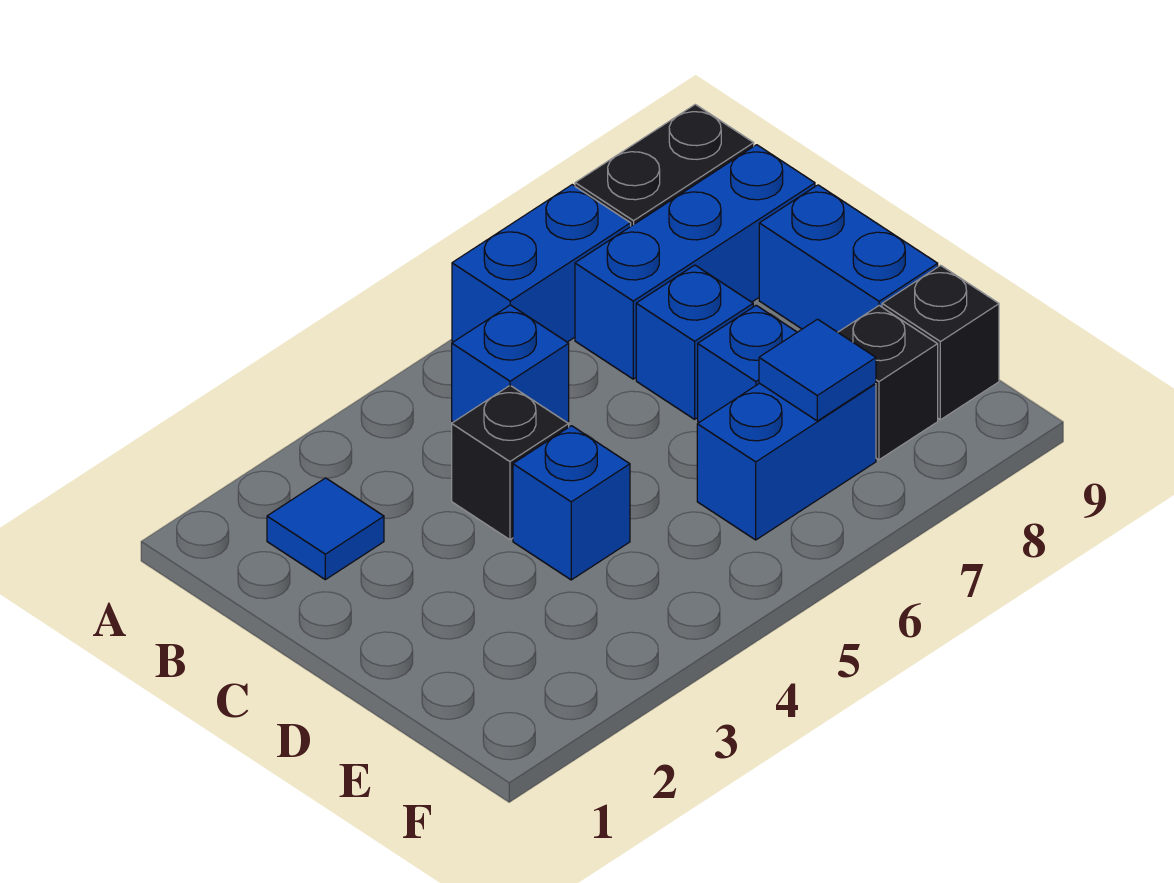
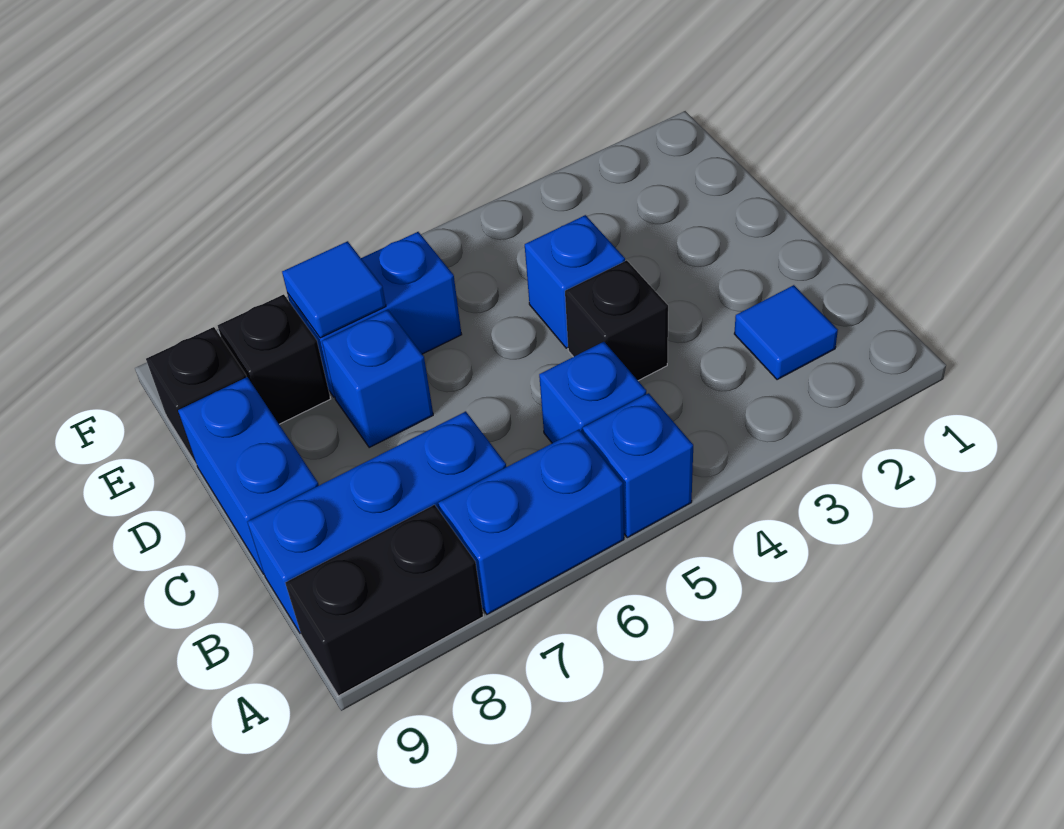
blue brick C7 level 1 -> blue brick A5 level 1

